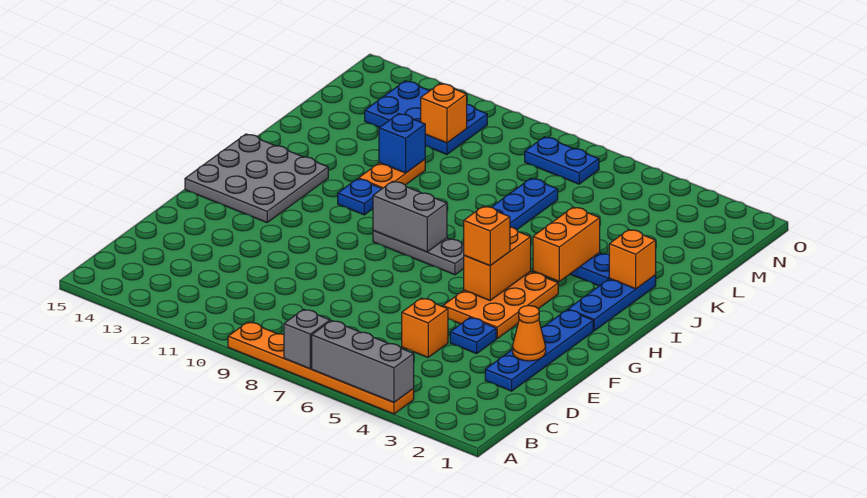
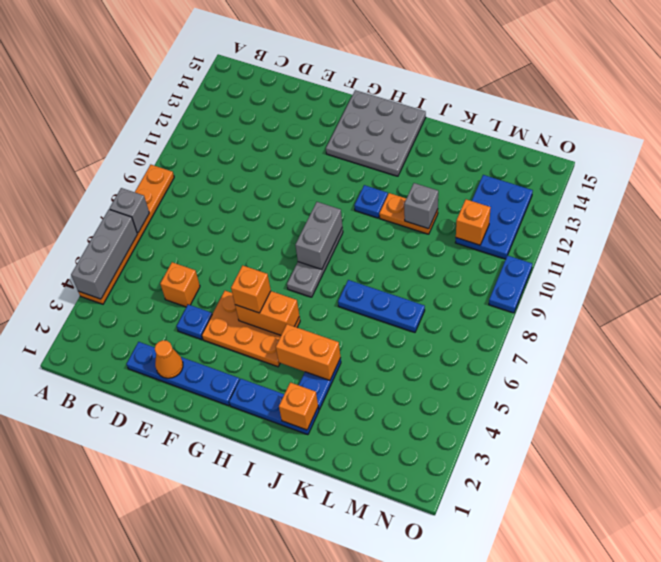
blue brick K11 level 2 -> grey brick K11 level 2
blue plate N7:N8 level 1 -> blue plate O9:O10 level 1

